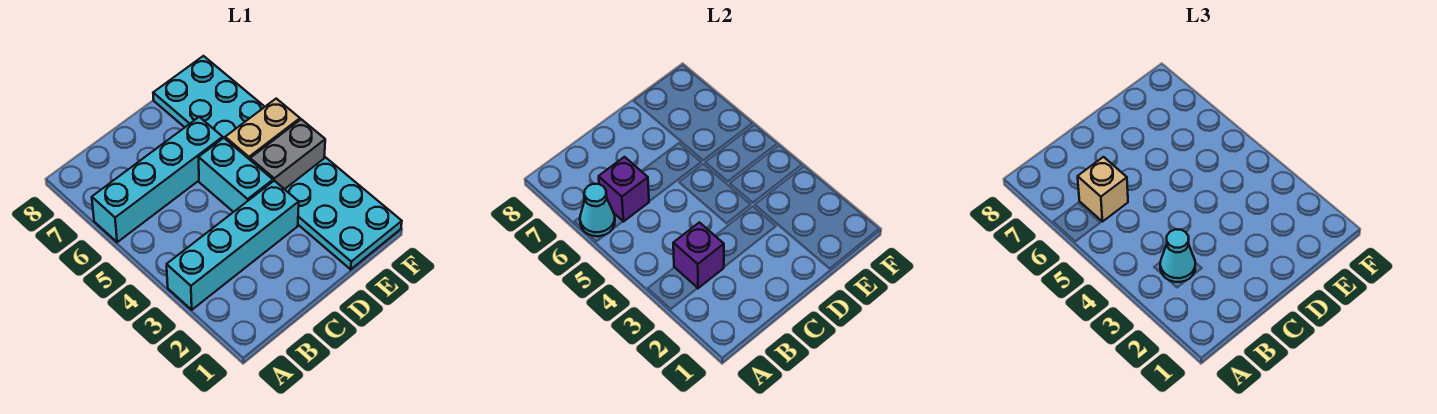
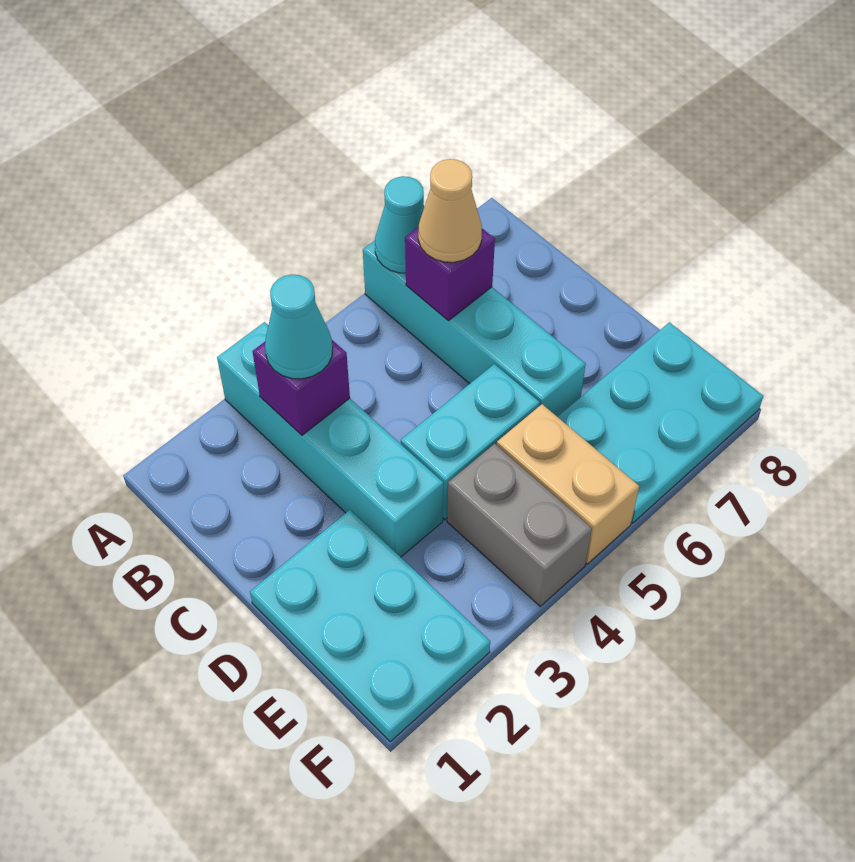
tan brick B6 level 3 -> tan cone B6 level 3
cyan plate E1:F3 level 1 -> cyan plate D1:F2 level 1

